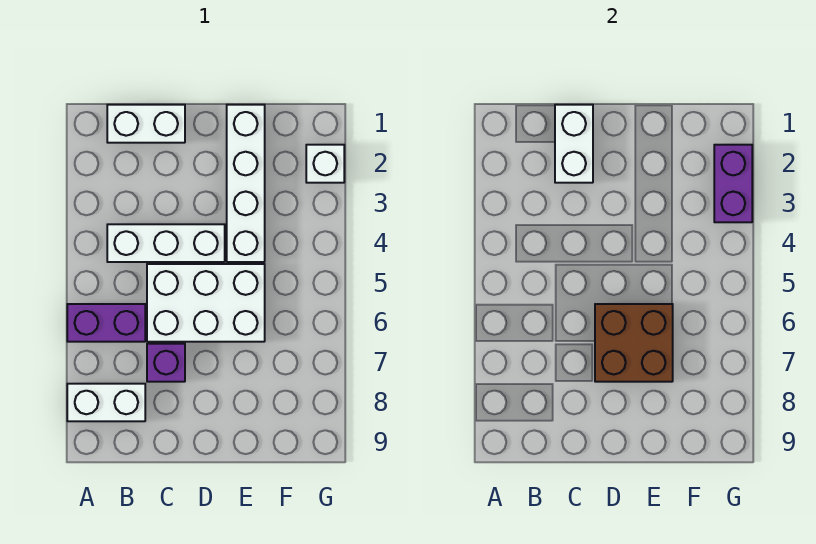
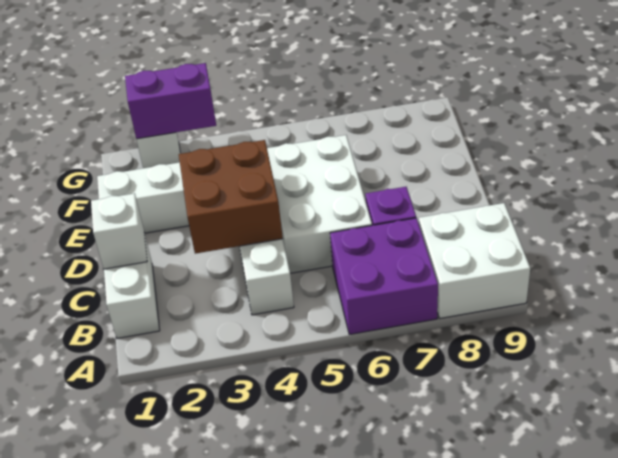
purple brick A6:B6 level 1 -> purple brick A6:B7 level 1
white brick A8:B8 level 1 -> white brick A8:B9 level 1
white brick C1:C2 level 2 -> white brick C1 level 2
brown brick D6:E7 level 2 -> brown brick C3:D4 level 2

